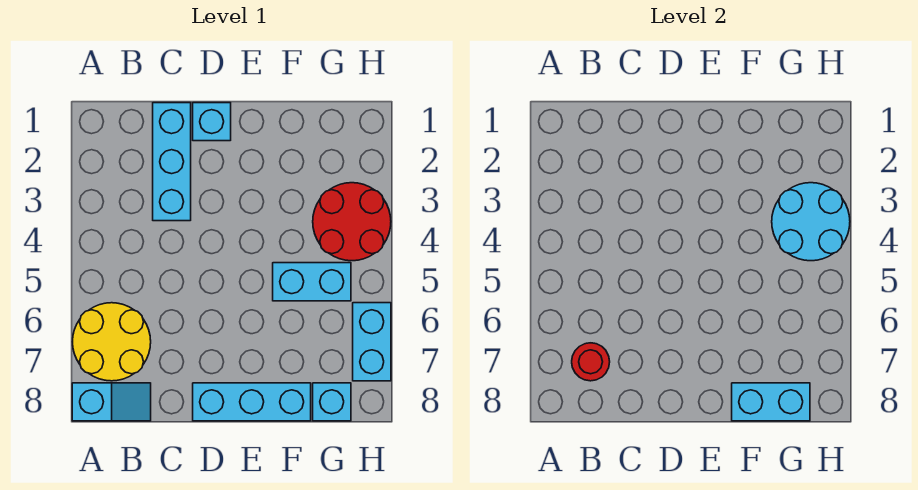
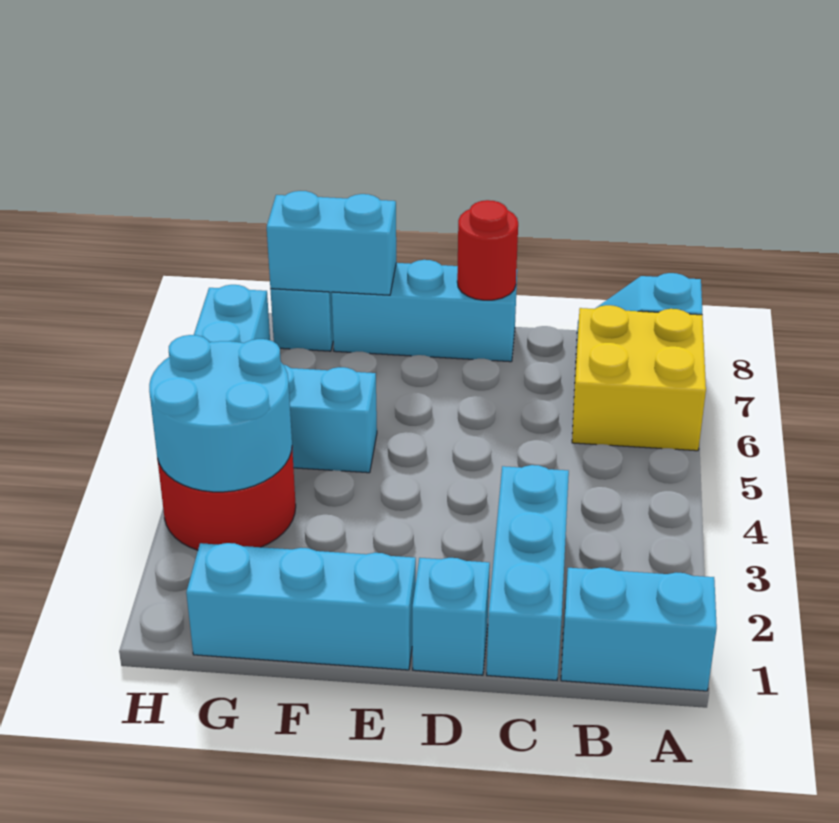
none -> cyan brick A1:B1 level 1
yellow round brick A6:B7 level 1 -> yellow brick A6:B7 level 1
red round brick B7 level 2 -> red round brick D8 level 2
none -> cyan brick E1:G1 level 1

